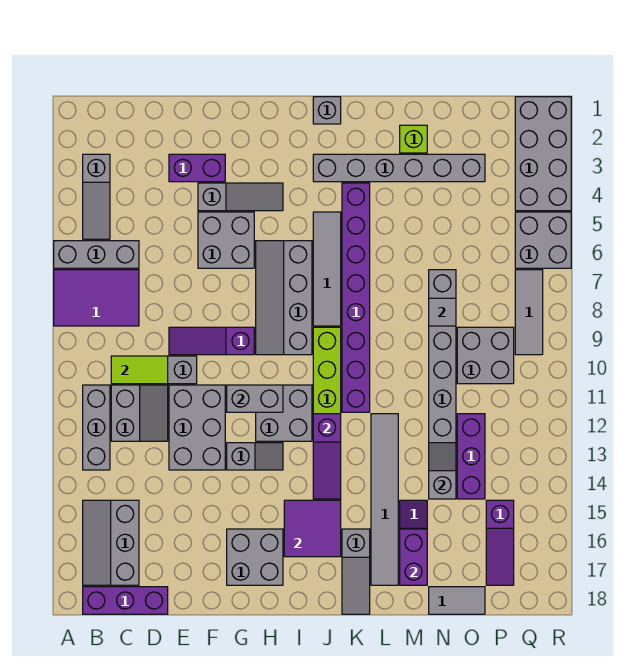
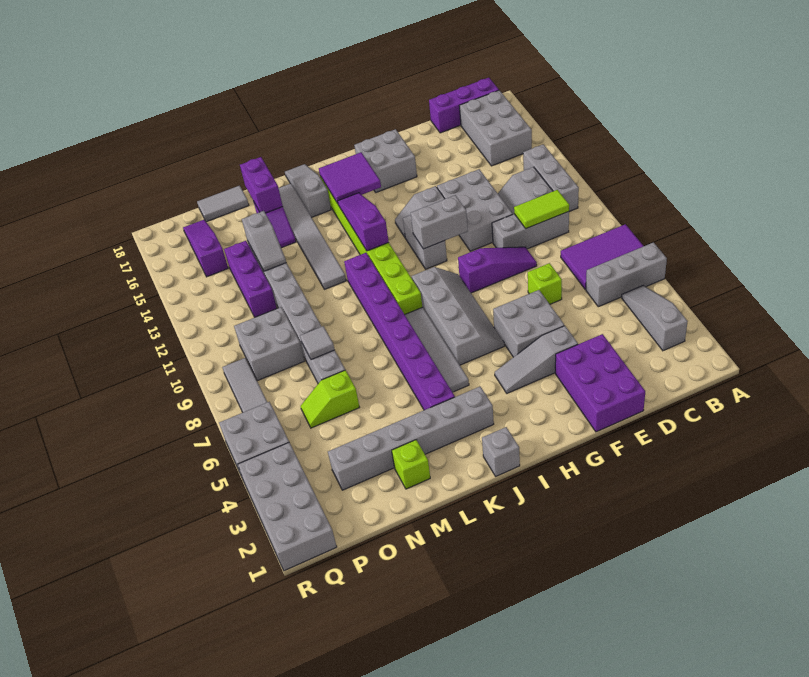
grey slope B15:C17 level 1 top C -> grey brick B15:C17 level 1
purple brick E3:F3 level 1 -> purple brick E1:F3 level 1
none -> lime brick E7 level 1
grey brick H11:I12 level 1 -> grey brick H11:H12 level 1
none -> lime slope N6:O6 level 1 top N

